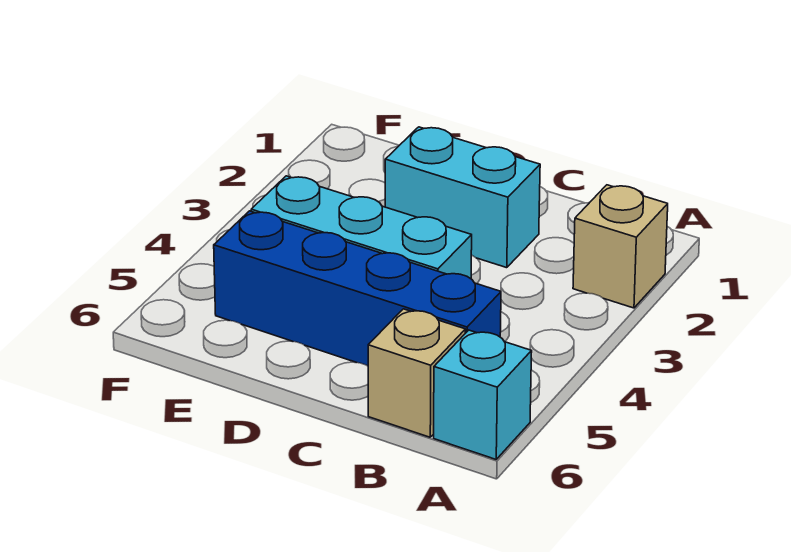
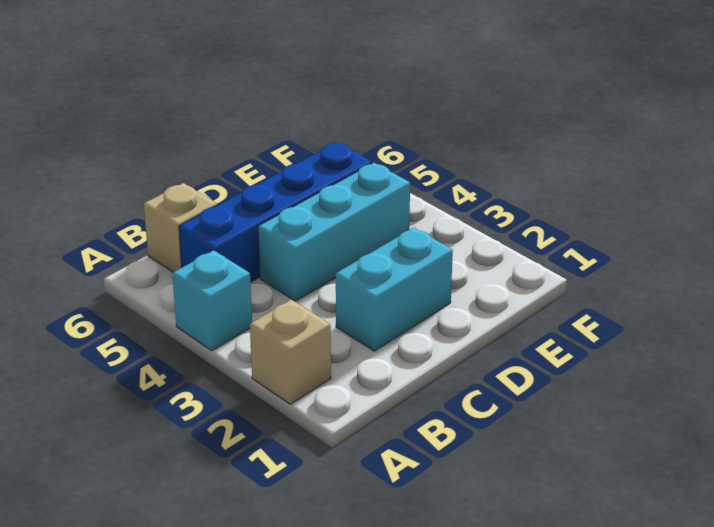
cyan brick A6 level 1 -> cyan brick A4 level 1

